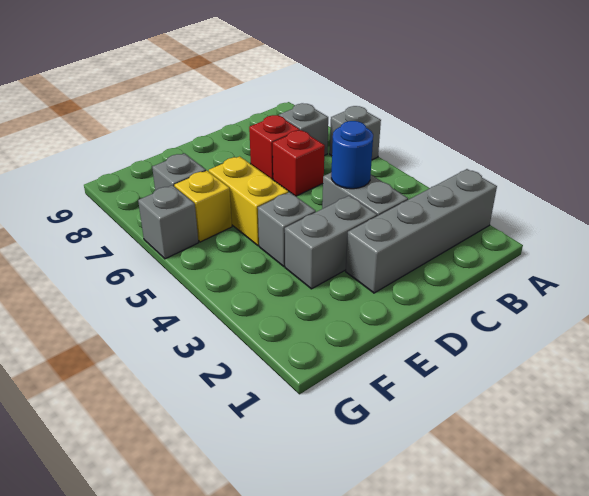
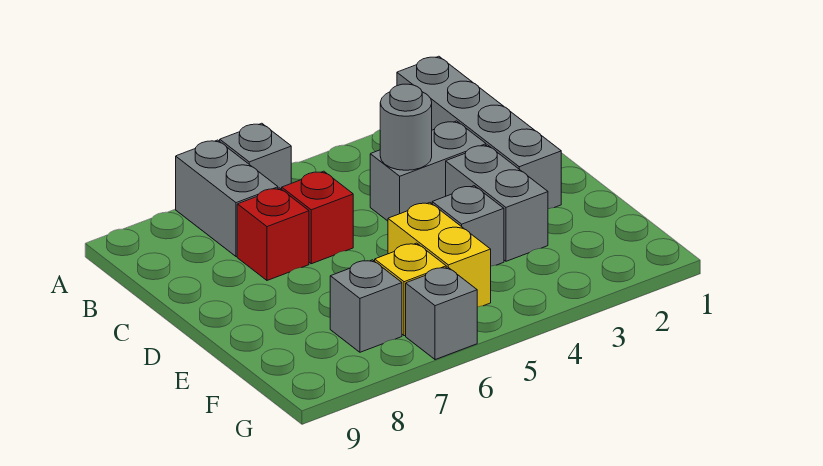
grey brick B7 level 1 -> grey brick A7:B7 level 1
blue round brick C4 level 2 -> grey round brick C4 level 2
yellow brick E5:E6 level 1 -> yellow brick E5:F5 level 1

